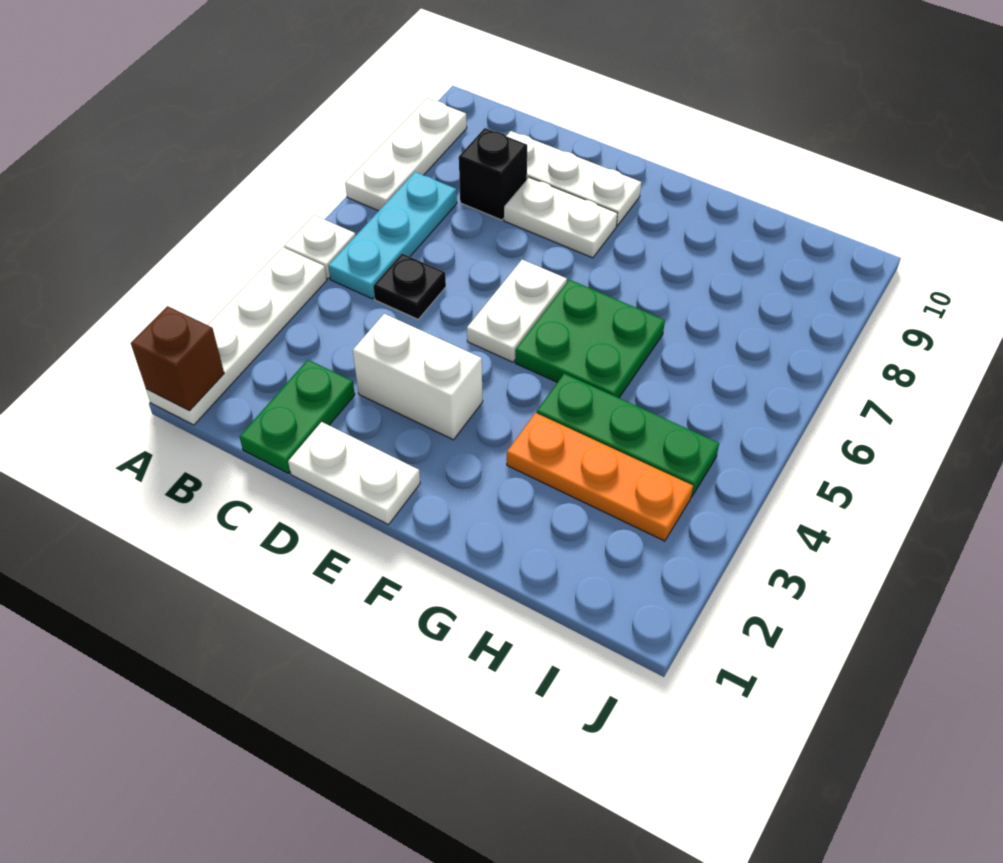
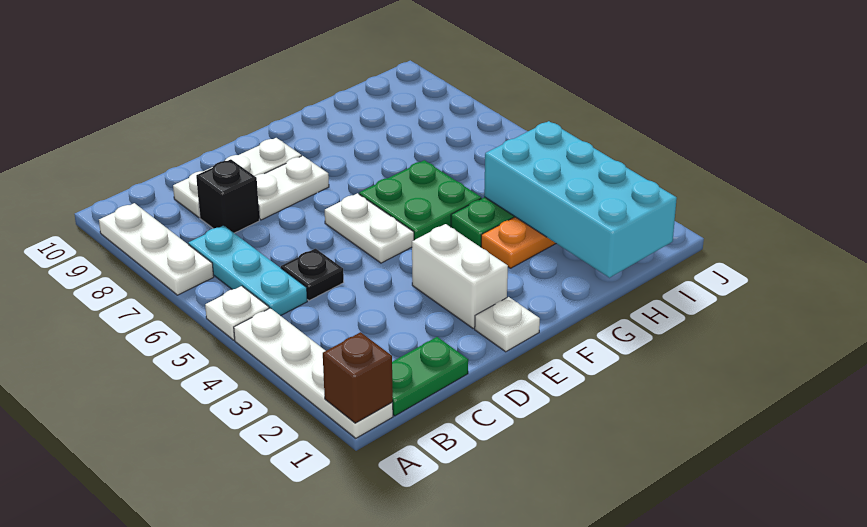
green plate C1:C2 level 1 -> green plate B1:C1 level 1
white plate D1:E1 level 1 -> white plate E1 level 1
white brick D3:E3 level 1 -> white brick E2:E3 level 1
none -> cyan brick H1:I4 level 2

